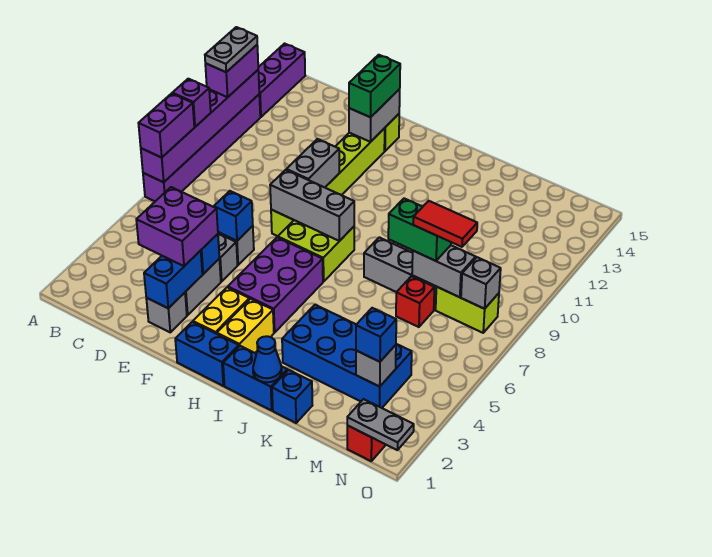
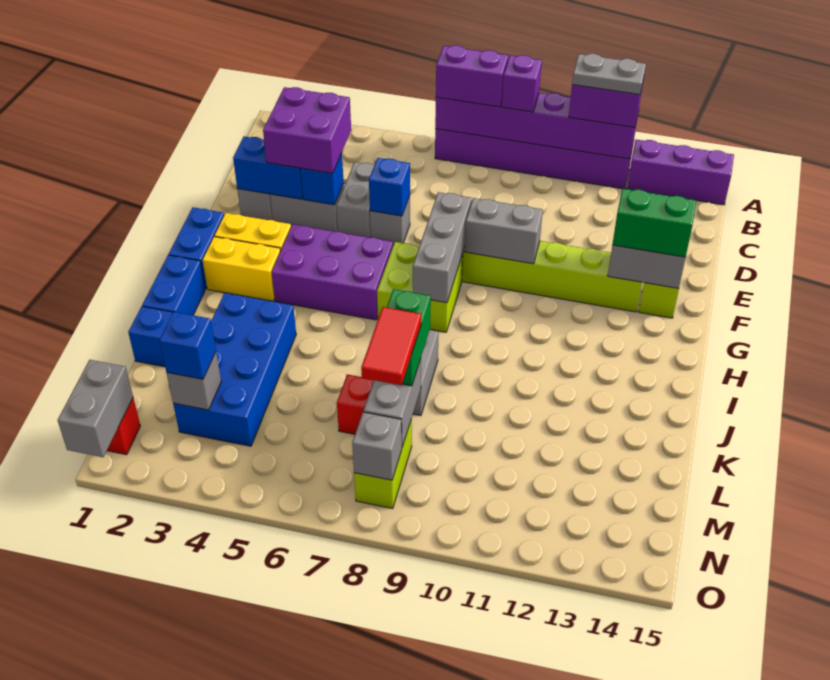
blue cone J1 level 2 -> none
grey plate N1:O1 level 2 -> grey brick N1:O1 level 2

